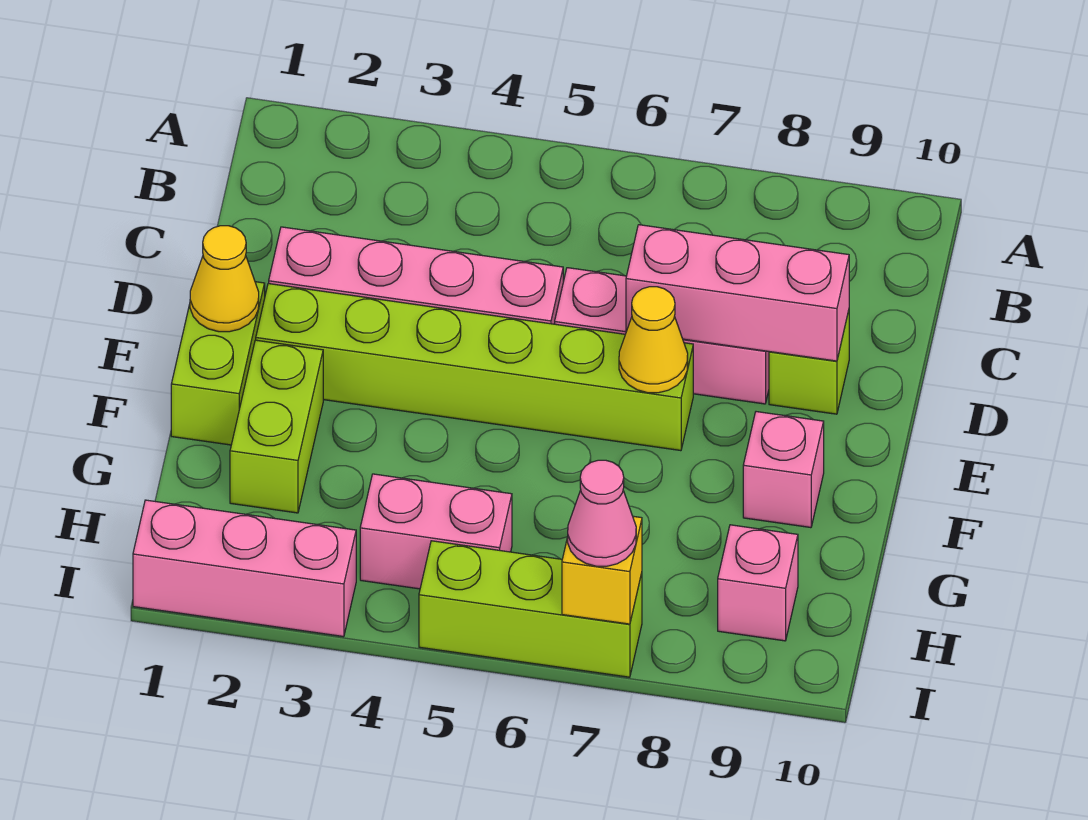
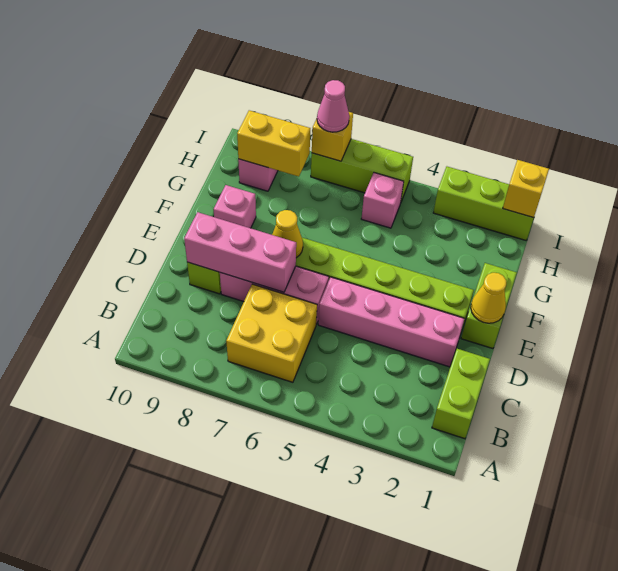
none -> yellow brick B6:C7 level 1
lime brick F2:G2 level 1 -> lime brick B1:C1 level 1
pink brick H4:H5 level 1 -> pink brick H5 level 1
none -> yellow brick H8:H9 level 2
pink brick I1:I3 level 1 -> lime brick I1:I3 level 1
none -> yellow brick I1 level 2

